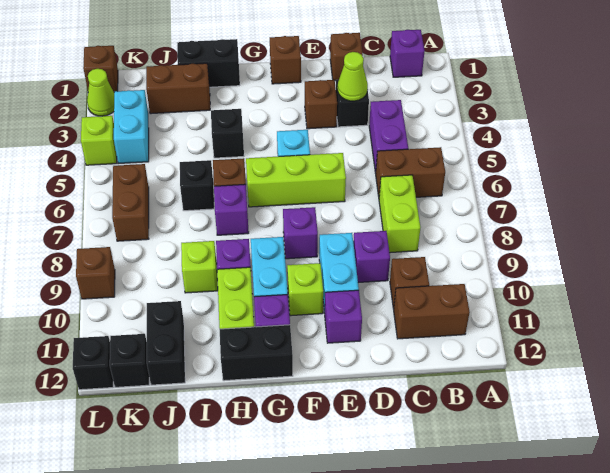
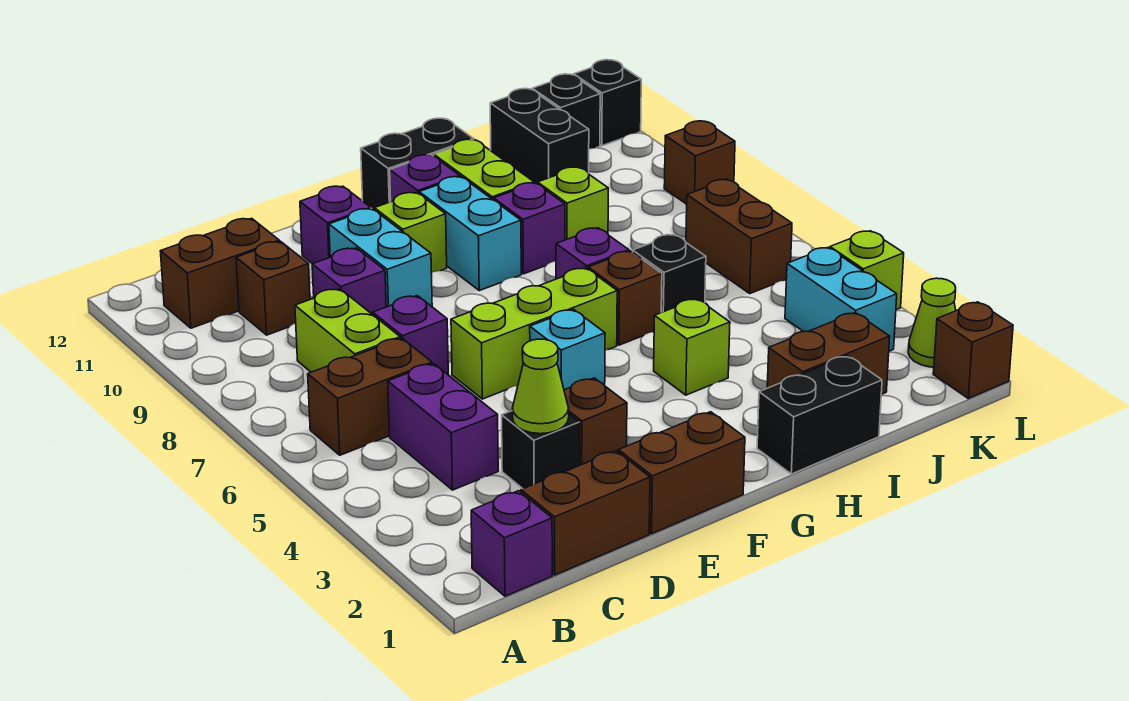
brown brick D1 level 1 -> brown brick C1:D1 level 1
brown brick F1 level 1 -> brown brick E1:F1 level 1
purple brick F8 level 1 -> purple brick D7 level 1
black brick H4 level 1 -> lime brick H4 level 1

